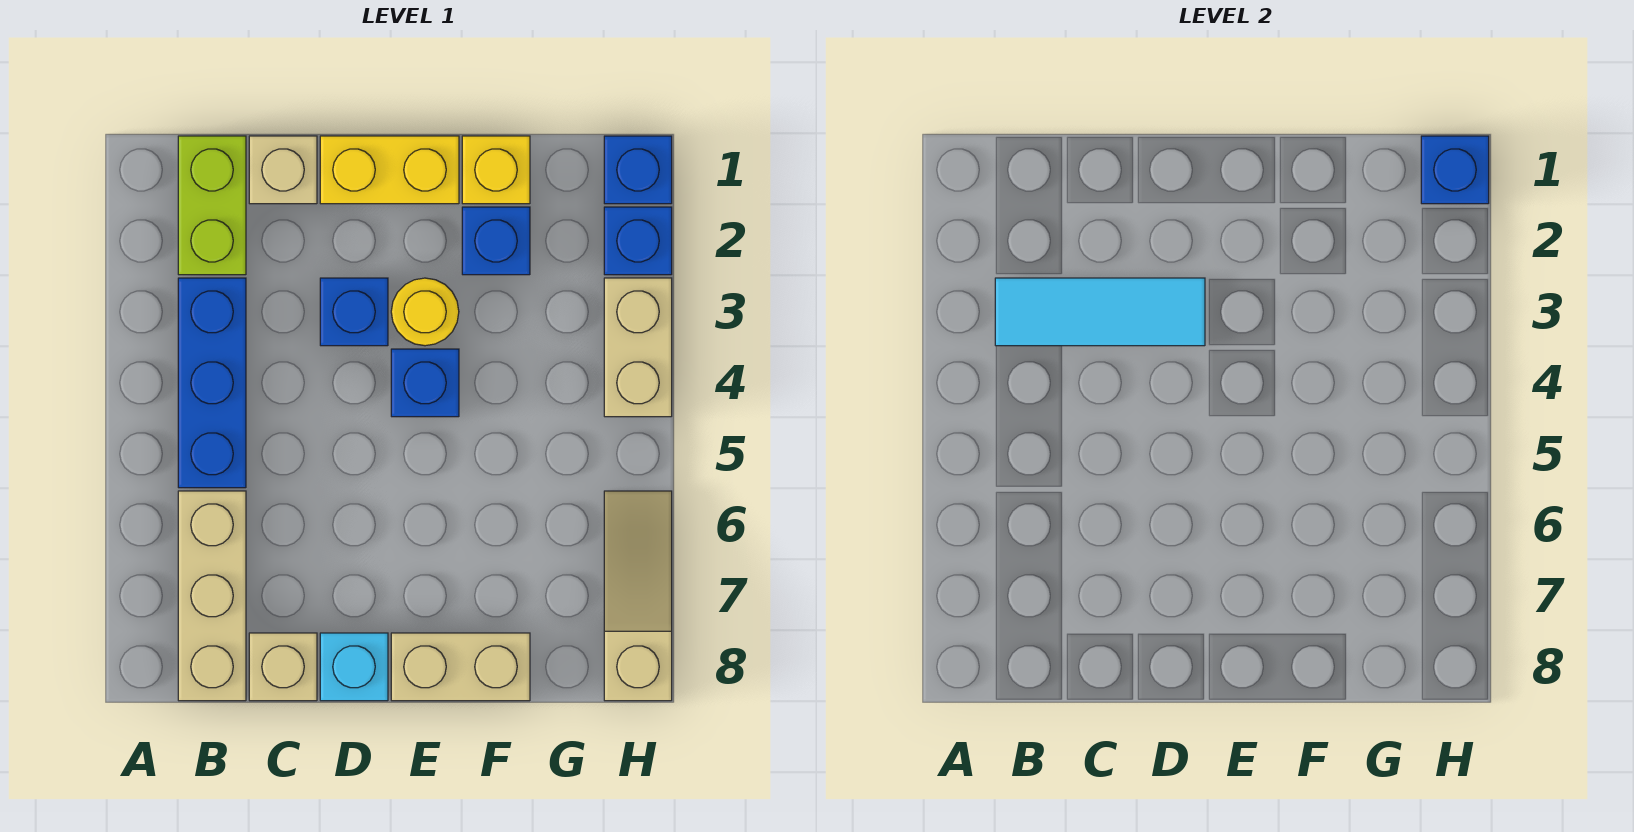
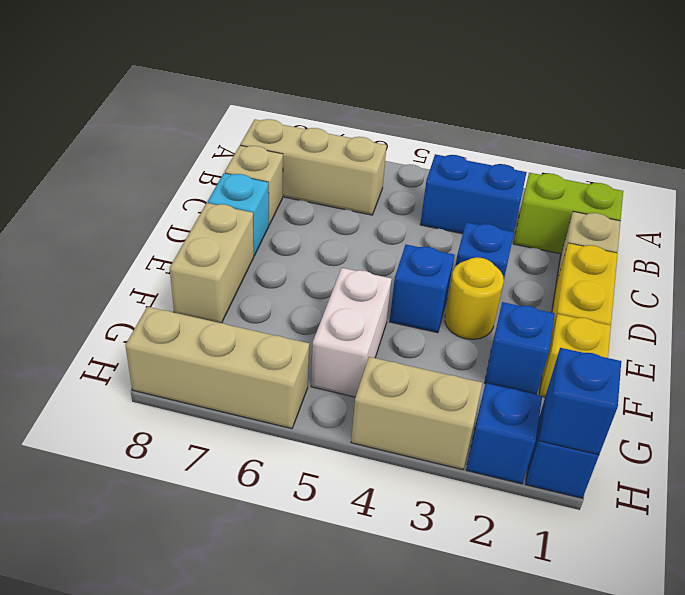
blue brick B3:B5 level 1 -> blue brick B3:B4 level 1
cyan tile B3:D3 level 2 -> none
none -> white brick F5:G5 level 1
tan slope H6:H8 level 1 top 8 -> tan brick H6:H8 level 1

